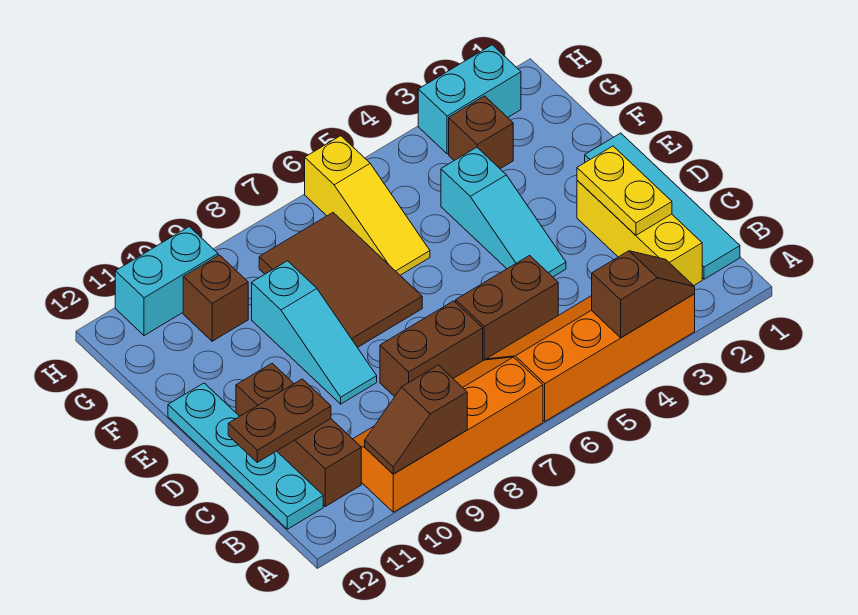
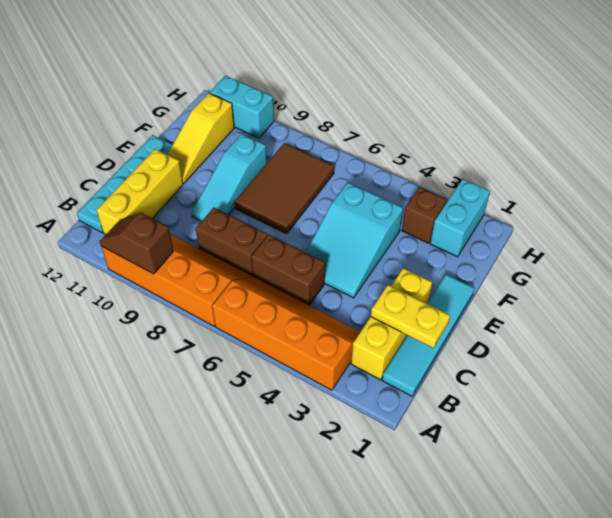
brown slope A3:A4 level 2 top 4 -> none
brown brick B11:D11 level 1 -> yellow brick B11:D11 level 1
yellow plate C2:D2 level 2 -> yellow plate C1:C2 level 2
brown plate C11:C12 level 2 -> none
cyan slope D4:F4 level 1 top F -> cyan slope D4:F5 level 1 top F
yellow slope F6:H6 level 1 top H -> yellow slope E11:G11 level 1 top G
brown brick G10 level 1 -> none
cyan brick H2:H3 level 1 -> cyan brick G2:H2 level 1

